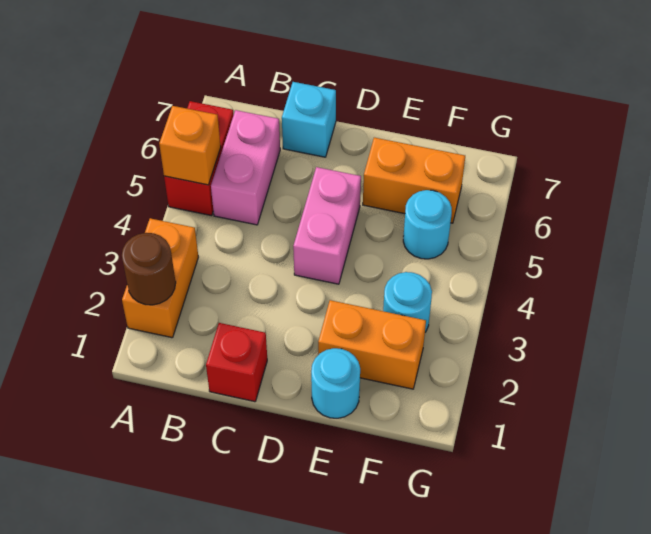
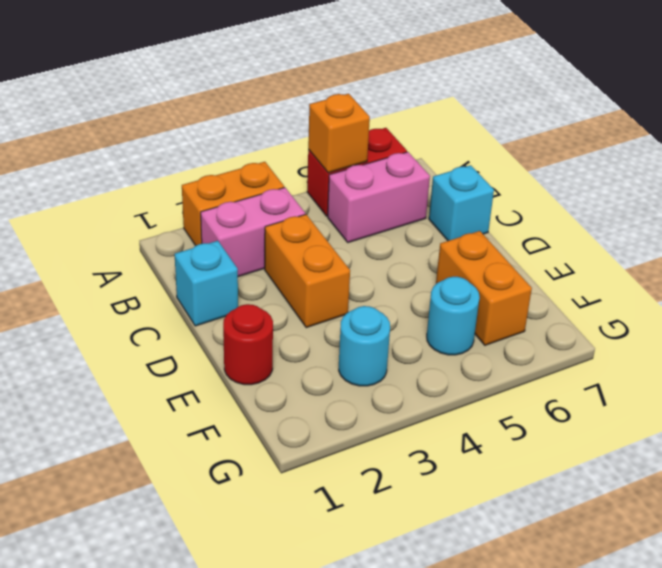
brown round brick A2 level 2 -> none
red brick C1 level 1 -> cyan brick C1 level 1
pink brick D4:D5 level 1 -> pink brick B2:B3 level 1
cyan round brick E1 level 1 -> red round brick E1 level 1
orange brick E2:F2 level 1 -> orange brick C3:D3 level 1

